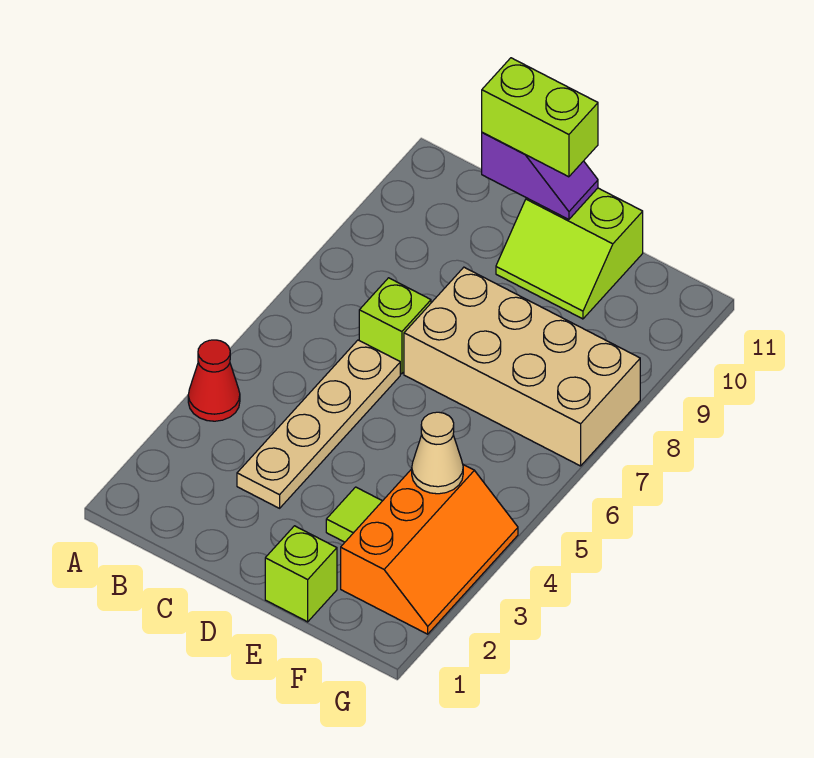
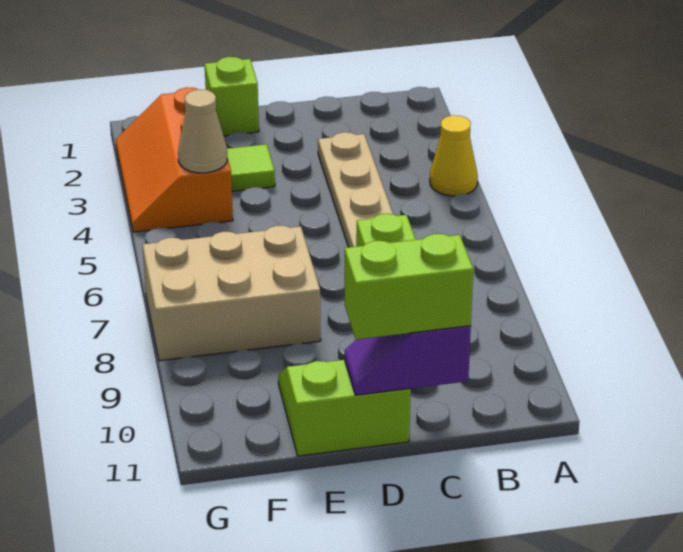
red cone A4 level 1 -> yellow cone A4 level 1
tan brick D7:G8 level 1 -> tan brick E7:G8 level 1

